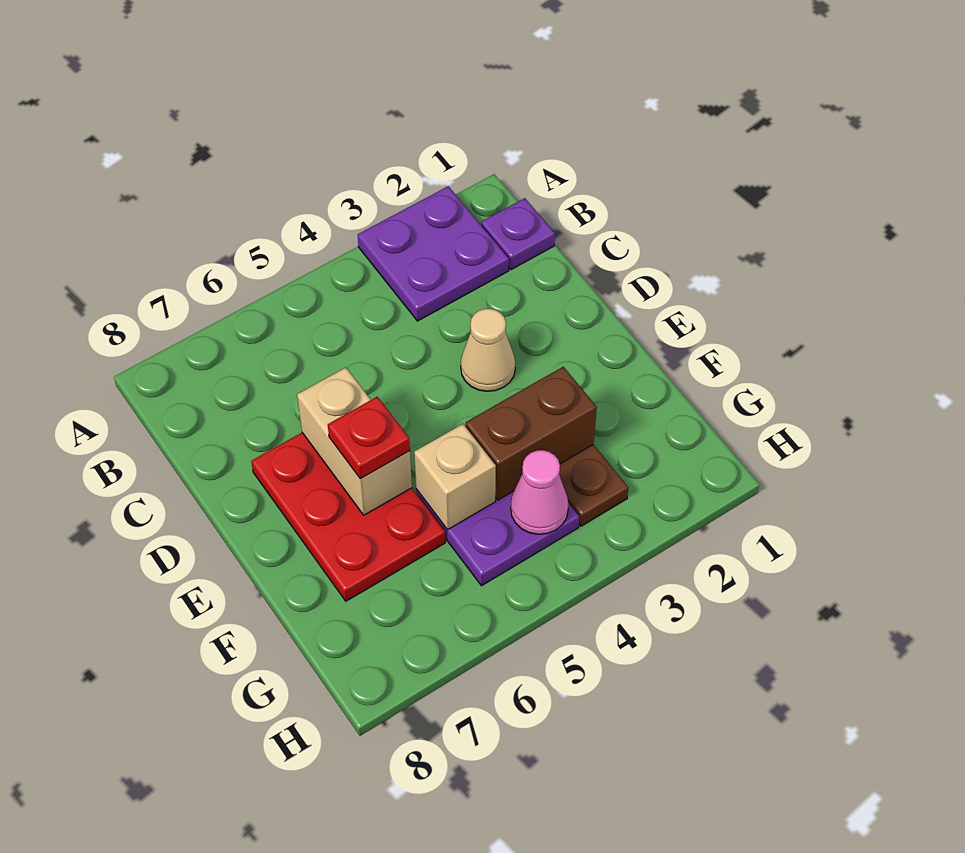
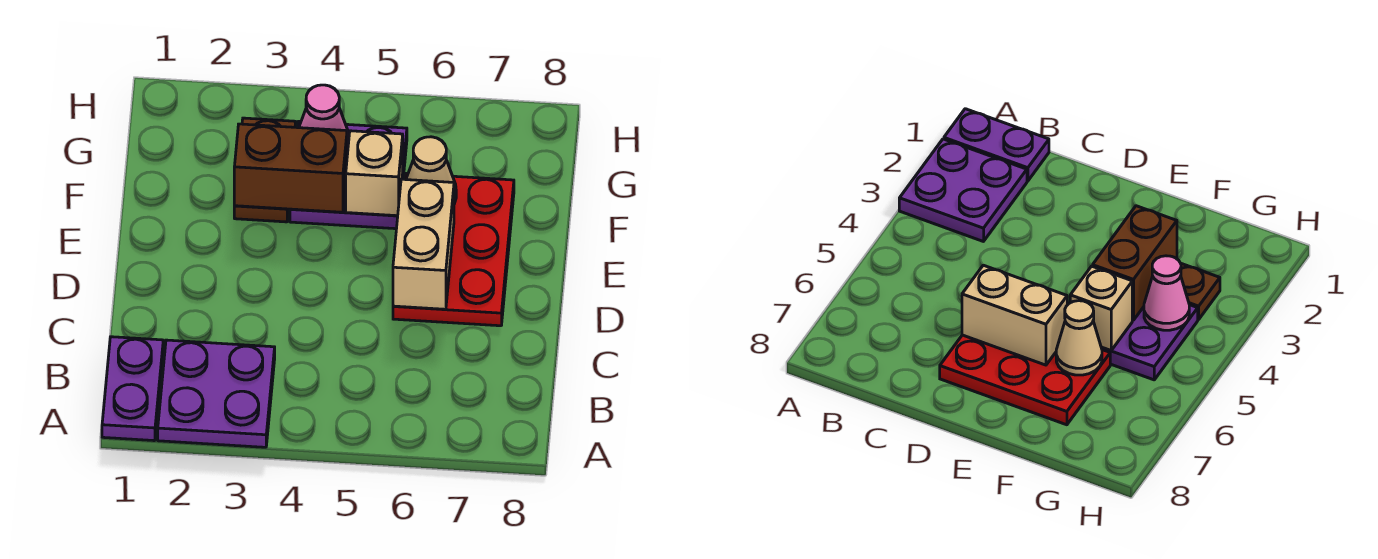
purple plate B1 level 1 -> purple plate A1:B1 level 1
tan cone D3 level 1 -> tan cone F6 level 2
red plate E6 level 3 -> none

